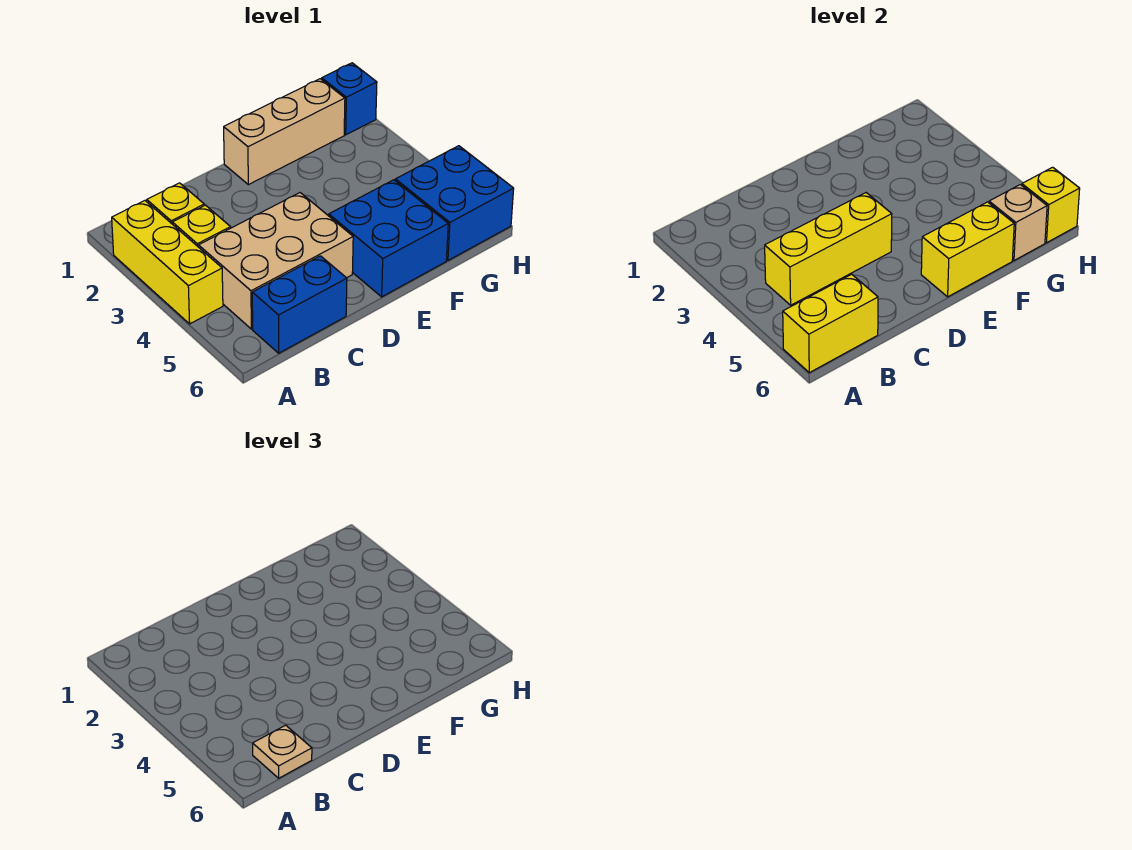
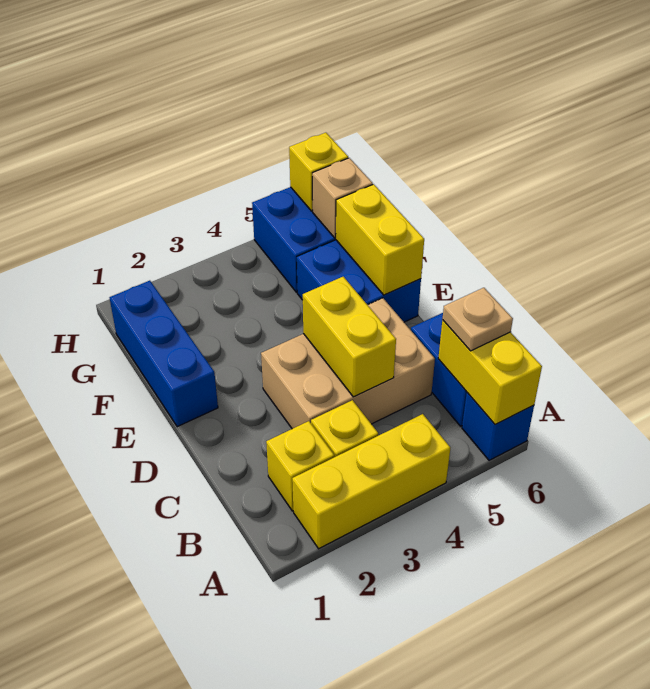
tan brick B4:D5 level 1 -> tan brick C3:D5 level 1
yellow brick B4:D4 level 2 -> yellow brick C4:D4 level 2
tan brick E1:G1 level 1 -> blue brick E1:G1 level 1
blue brick H1 level 1 -> blue brick A6 level 1

